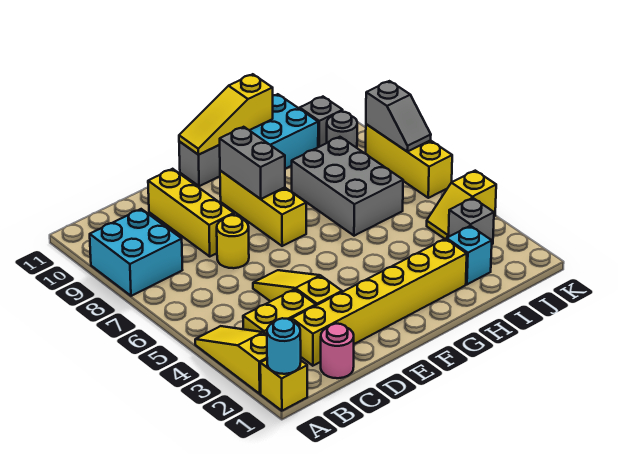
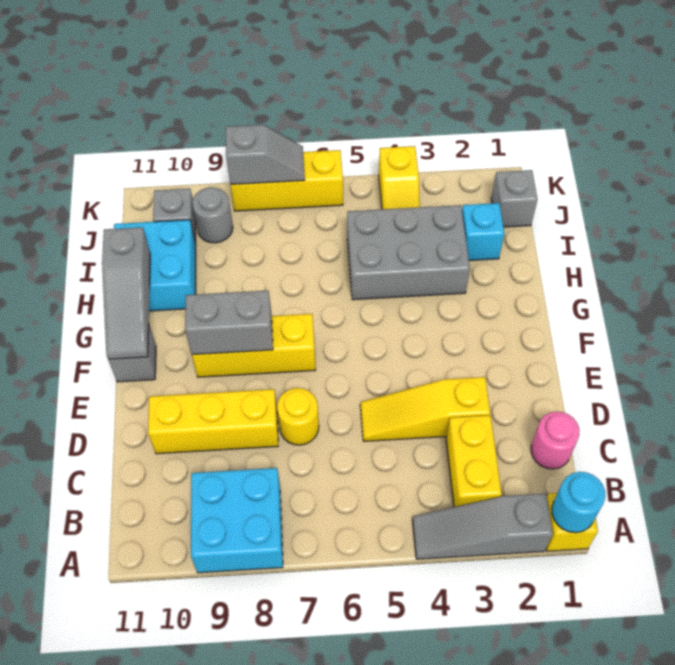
yellow slope A2:A4 level 1 top 2 -> grey slope A2:A4 level 1 top 2
yellow brick C2:H2 level 1 -> none
yellow slope F11:H11 level 2 top H -> grey slope F11:H11 level 2 top H
grey brick H6:I8 level 1 -> grey brick H3:I5 level 1
grey brick J3 level 1 -> grey brick J1 level 1

